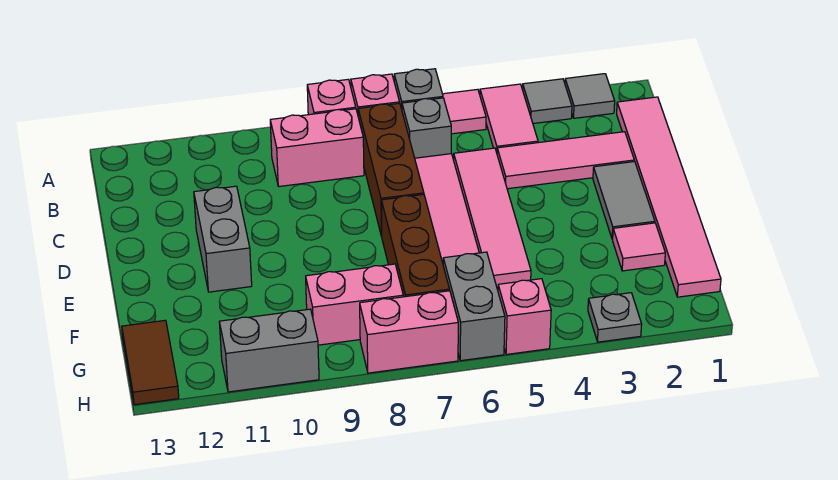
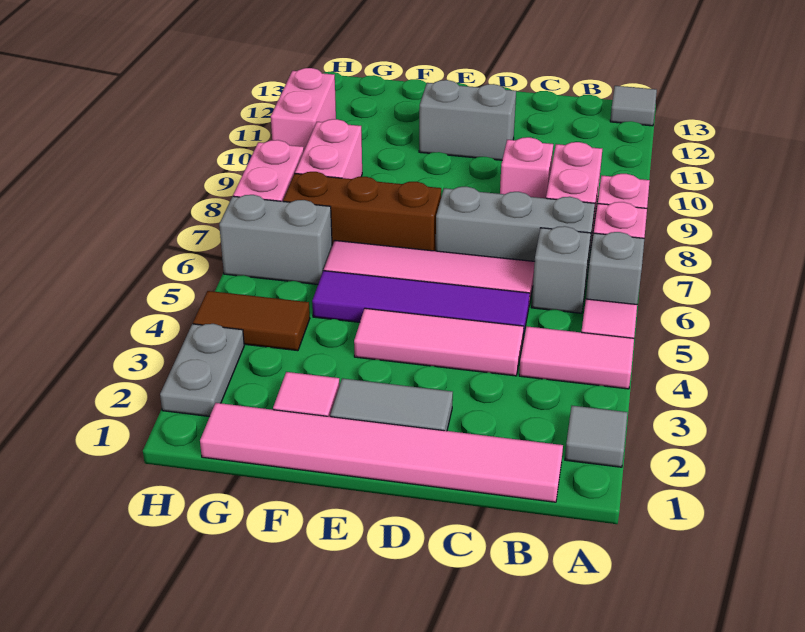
grey tile A3 level 1 -> grey tile A13 level 1
brown brick B7:D7 level 1 -> grey brick B7:D7 level 1
pink tile C2:C4 level 1 -> pink tile C4:E4 level 1
pink tile C5:F5 level 1 -> purple tile C5:F5 level 1
brown tile G13:H13 level 1 -> brown tile G4:H4 level 1
grey plate H3 level 1 -> grey plate H2:H3 level 1
pink brick H5 level 1 -> pink brick C9 level 1
grey brick H10:H11 level 1 -> pink brick H10:H11 level 1

